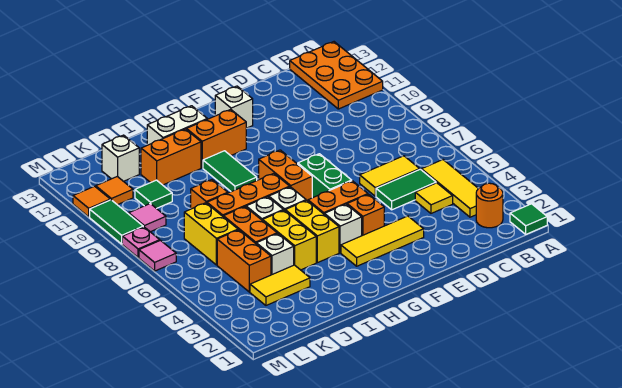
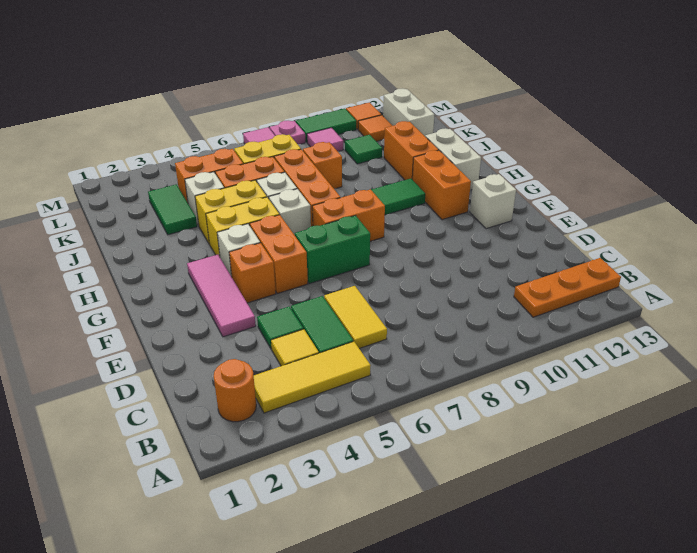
green tile A1 level 1 -> green tile D4 level 1
orange plate A11:B13 level 1 -> orange plate B11:B13 level 1
yellow tile E3:G3 level 1 -> pink tile E3:G3 level 1
yellow tile J3:K3 level 1 -> green tile J3:K3 level 1
white brick K12 level 1 -> white brick K12:L12 level 1

